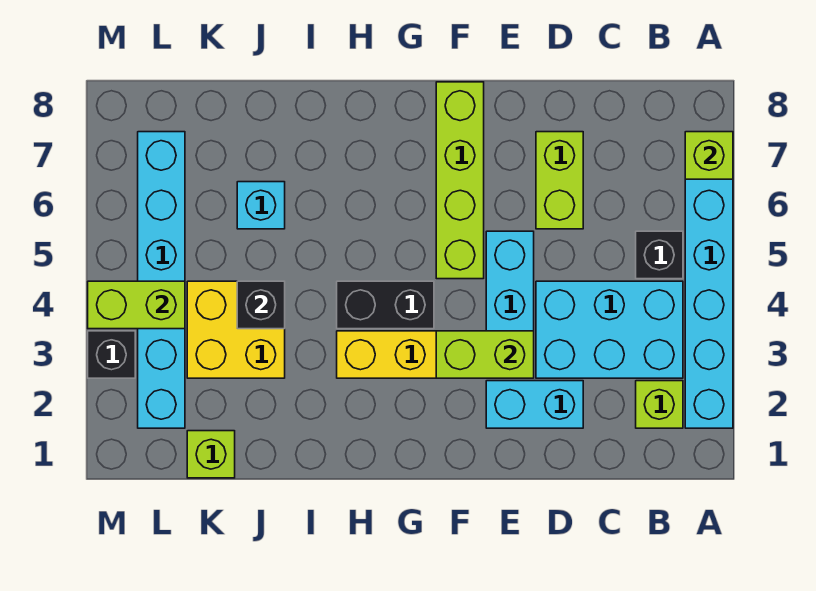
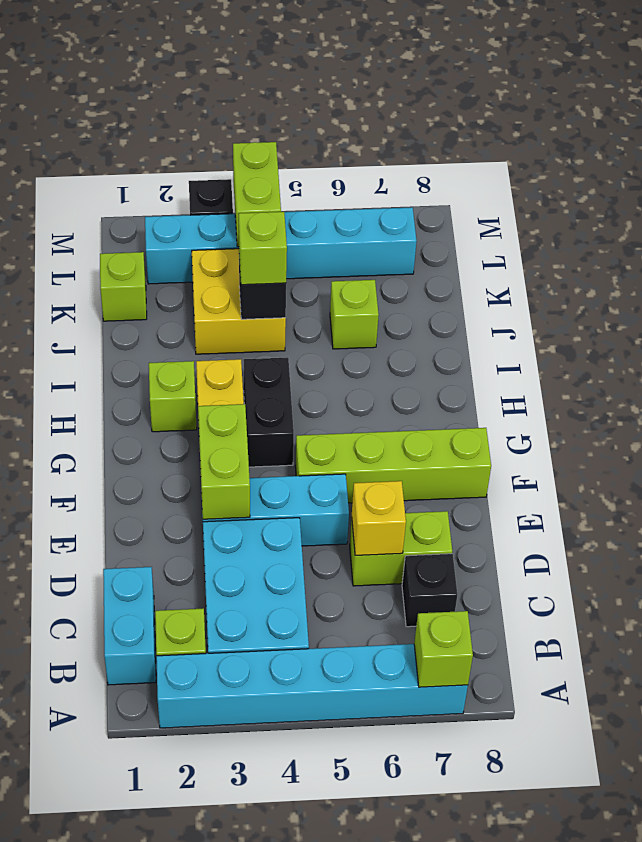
black brick B5 level 1 -> black brick C7 level 1
cyan brick D2:E2 level 1 -> cyan brick B1:C1 level 1
none -> yellow brick D6 level 2
none -> lime brick H2 level 1
none -> lime brick J4 level 3
cyan brick J6 level 1 -> lime brick J6 level 1

